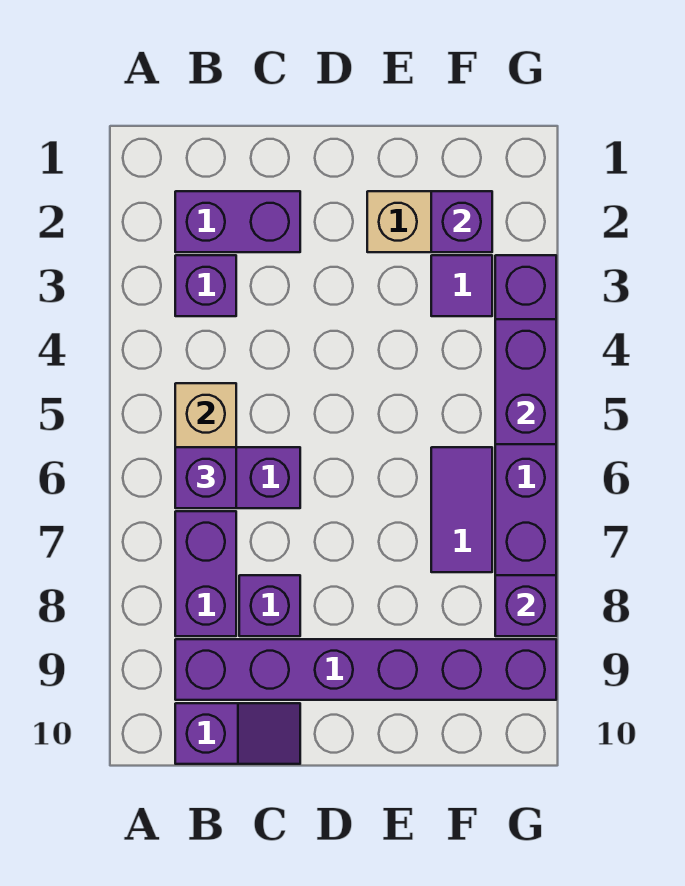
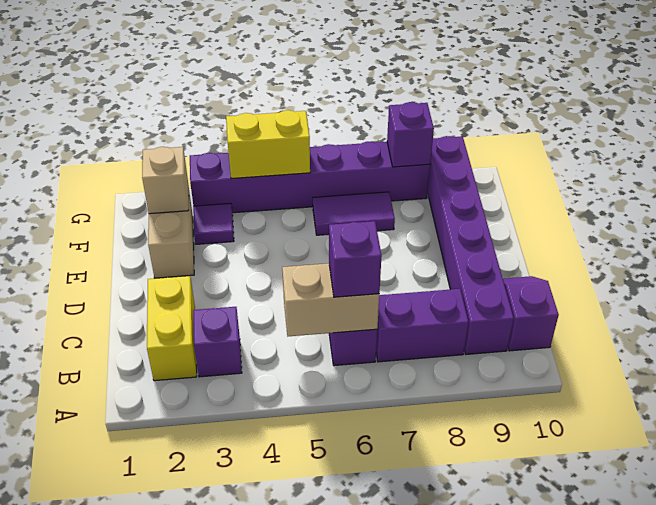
purple brick B2:C2 level 1 -> yellow brick B2:C2 level 1
purple brick C8 level 1 -> none
purple brick F2 level 2 -> tan brick F2 level 2
purple brick G4:G5 level 2 -> yellow brick G4:G5 level 2

